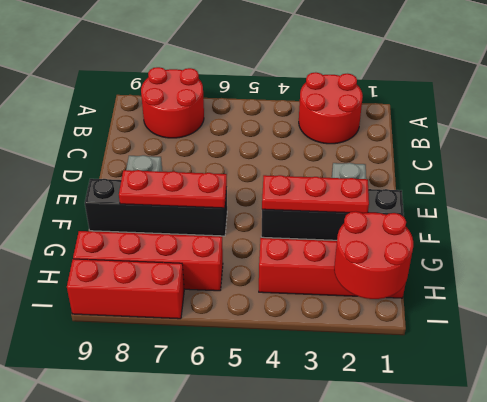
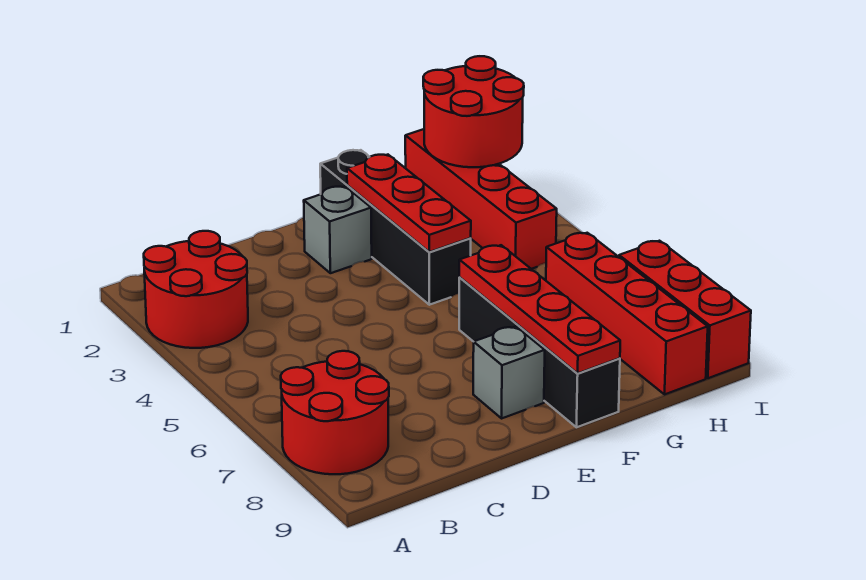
red plate F6:F8 level 2 -> red plate F6:F9 level 2

